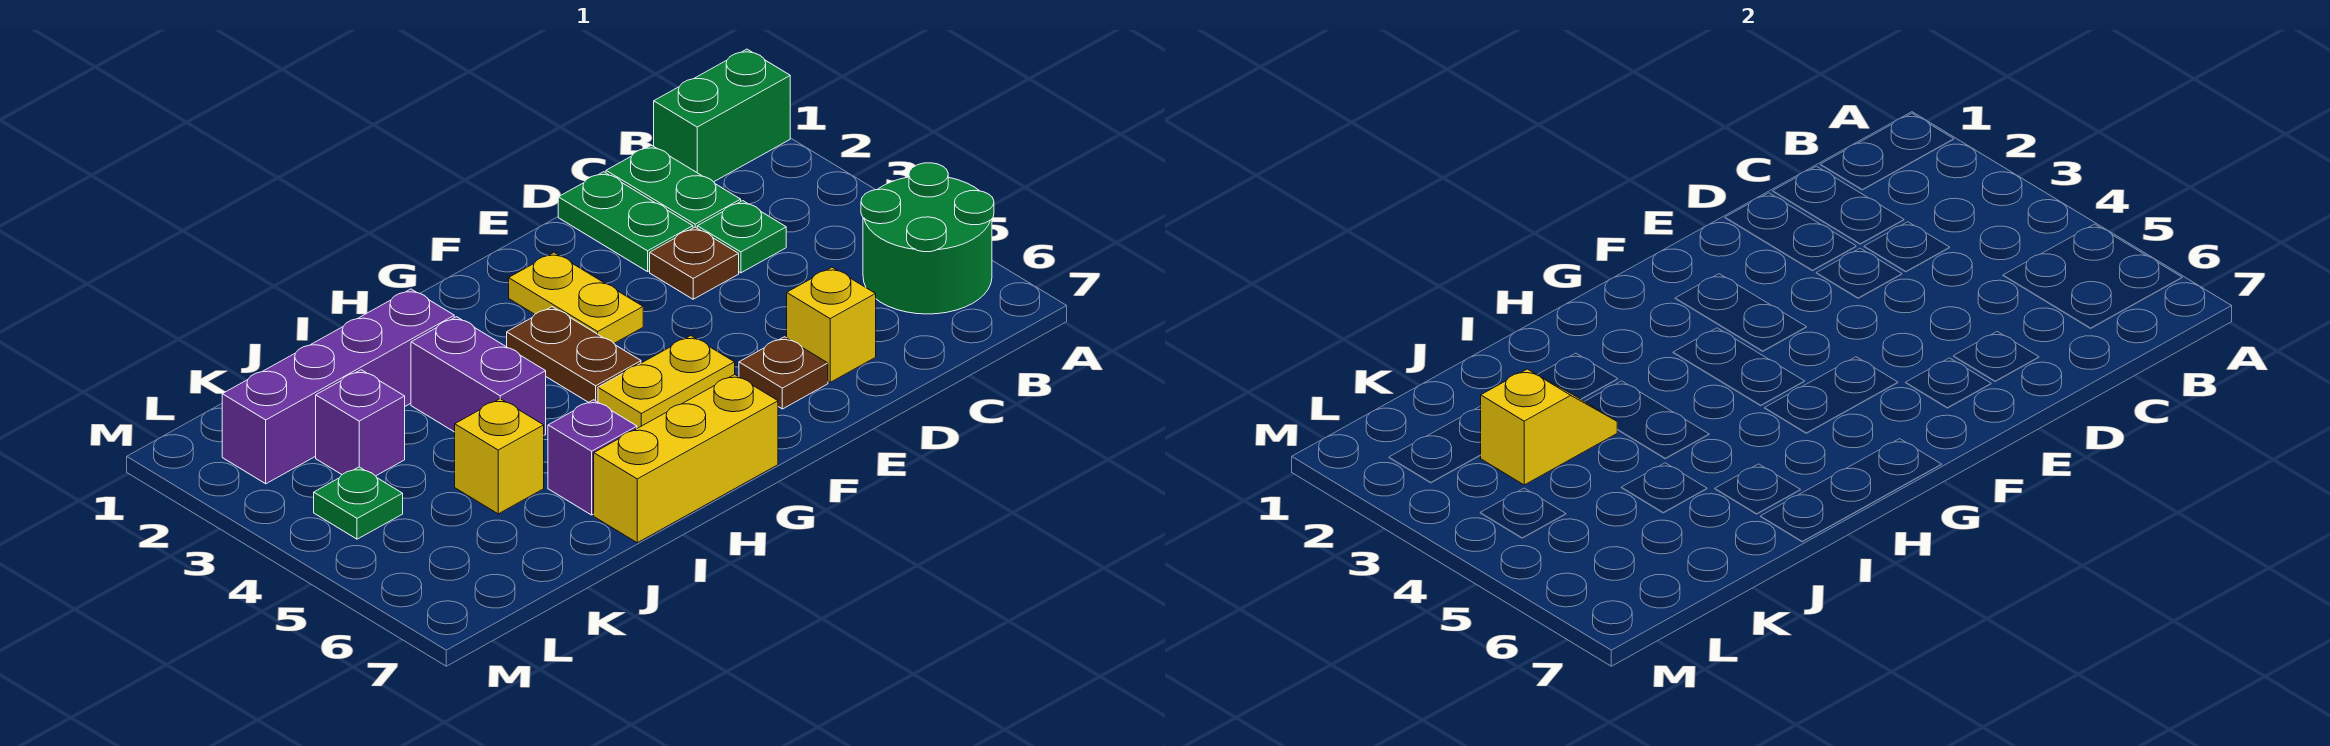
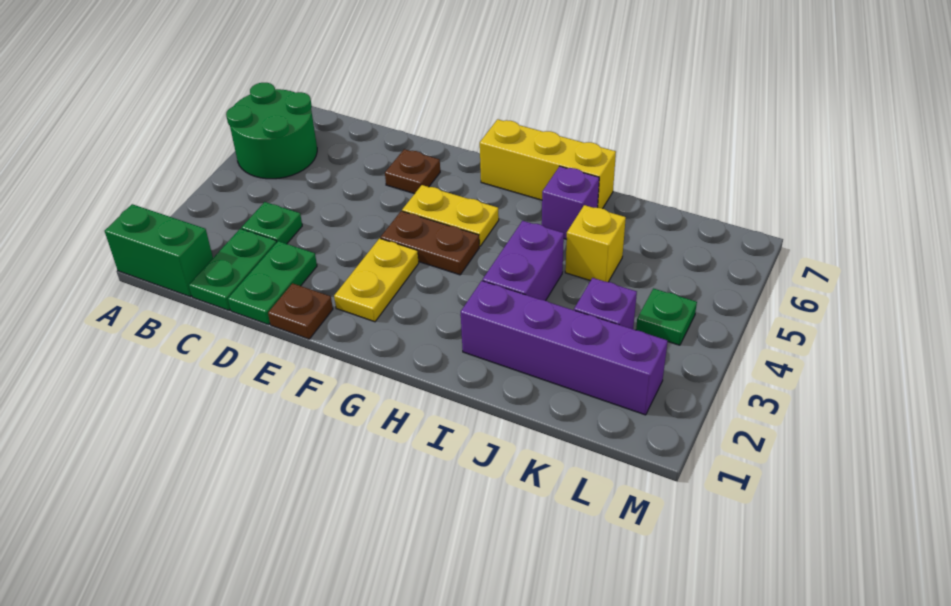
brown plate D3 level 1 -> brown plate E1 level 1
yellow brick D6 level 1 -> none
brown plate G3:G4 level 1 -> brown plate F4:G4 level 1
yellow slope J3:K3 level 2 top K -> none

